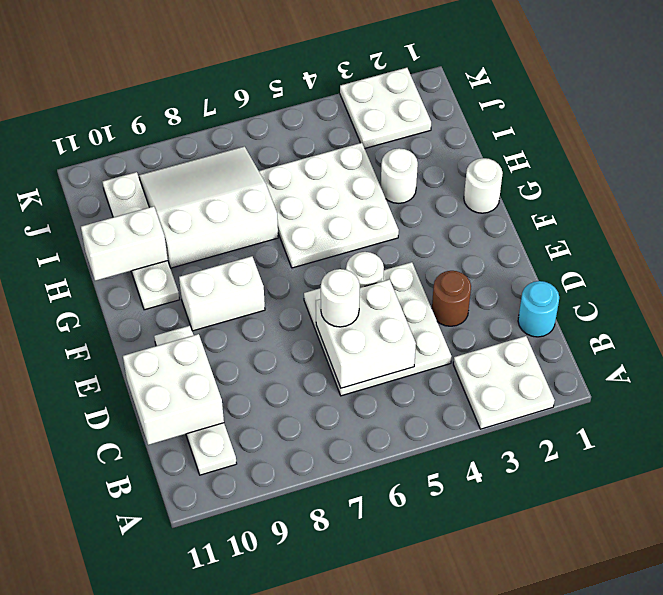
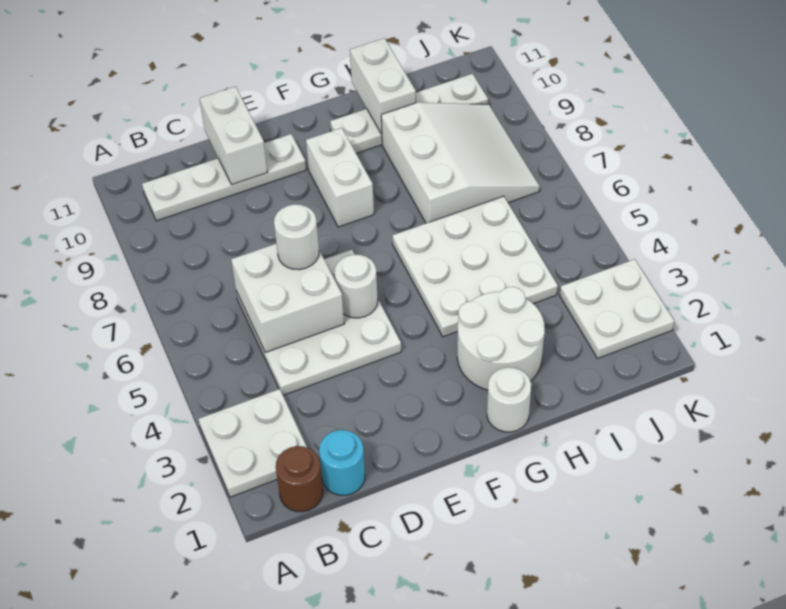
white brick C10:D11 level 2 -> white brick D10:D11 level 2
brown round brick D3 level 1 -> brown round brick B1 level 1
white round brick H3 level 1 -> white round brick G2:H3 level 1

